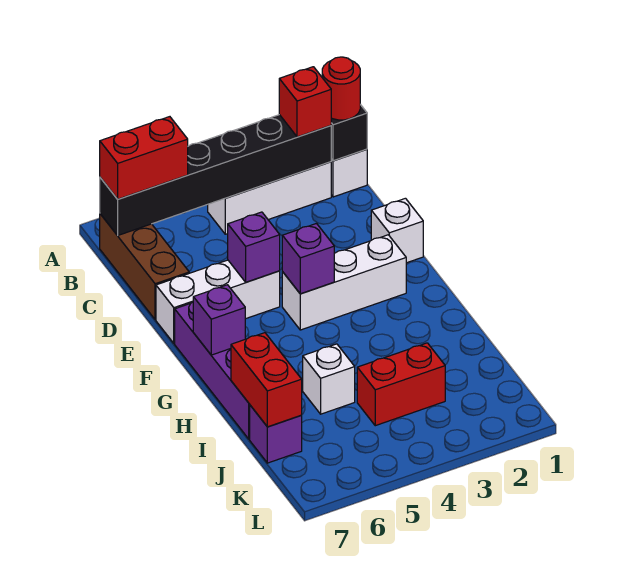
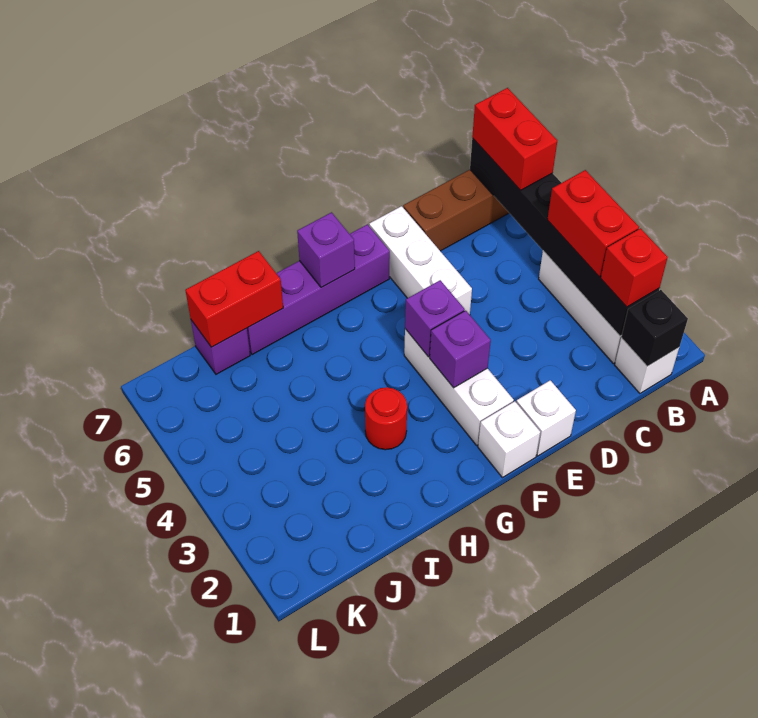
red round brick B1 level 3 -> red round brick H3 level 1
purple brick E5 level 2 -> purple brick F3 level 2
white brick I5 level 1 -> white brick F1 level 1
red brick J3:J4 level 1 -> red brick B3:B4 level 3

